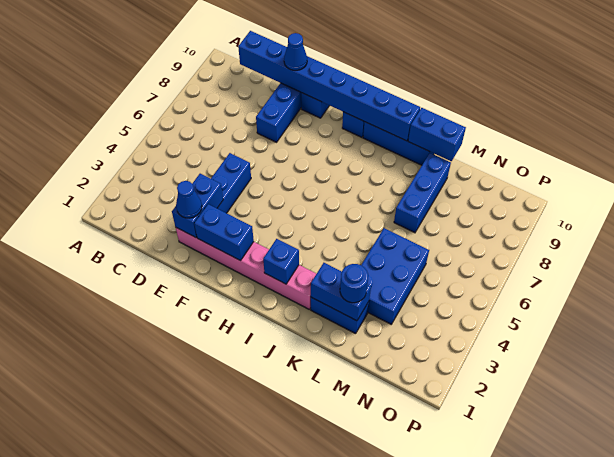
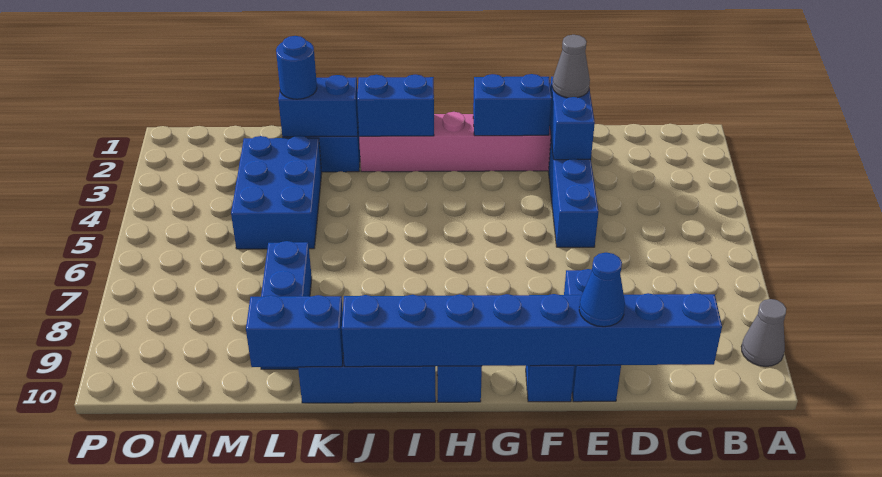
none -> grey cone A9 level 1
blue cone E2 level 3 -> grey cone E2 level 3
blue brick I2 level 2 -> blue brick I2:J2 level 2

